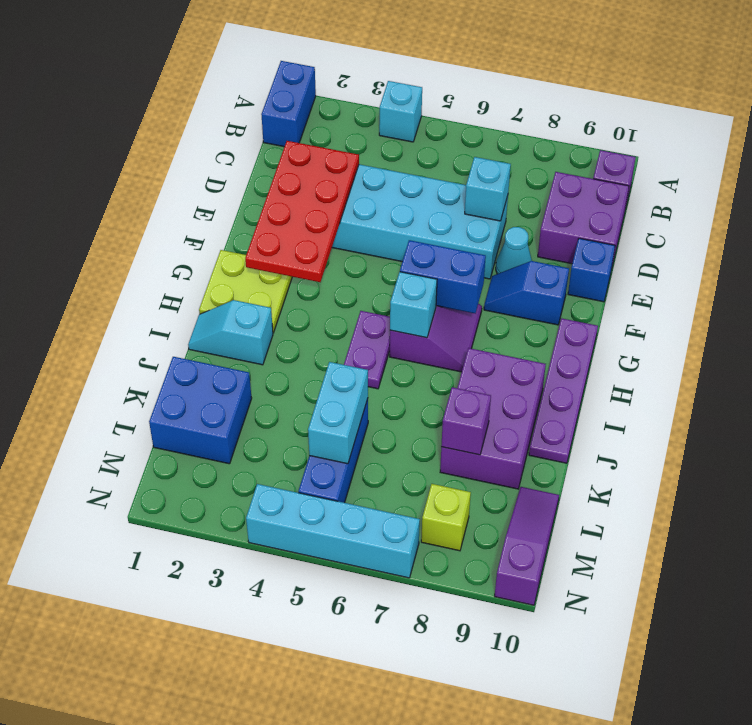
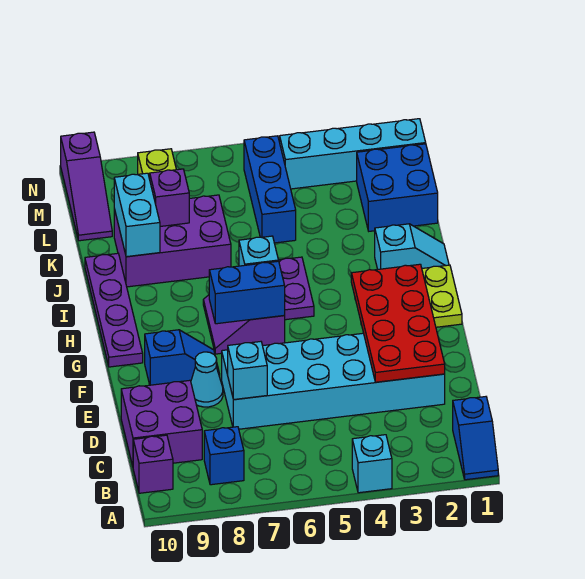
blue brick A1:B1 level 1 -> blue slope A1:B1 level 1 top B
blue brick E10 level 1 -> blue brick B8 level 1
purple brick I8:K9 level 1 -> purple brick J7:K9 level 1
cyan brick K5:L5 level 2 -> cyan brick J9:K9 level 2
cyan brick N4:N7 level 1 -> cyan brick M1:M4 level 1

